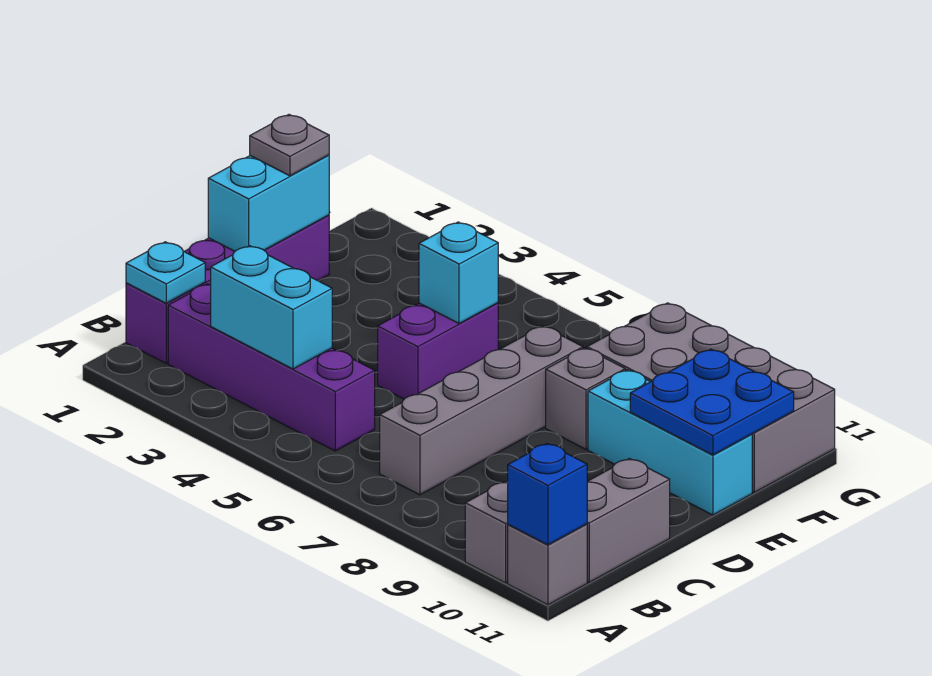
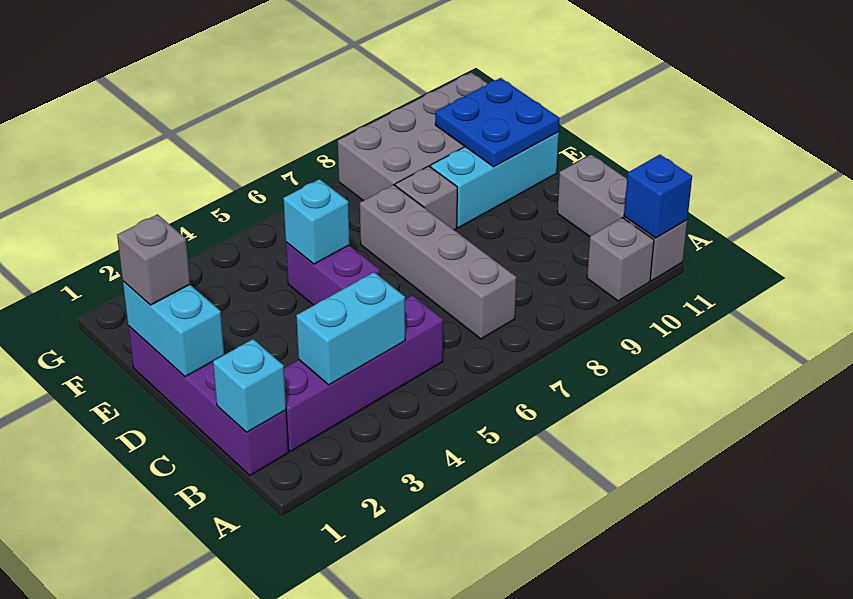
cyan plate B1 level 2 -> cyan brick B1 level 2
grey plate E1 level 3 -> grey brick E1 level 3

